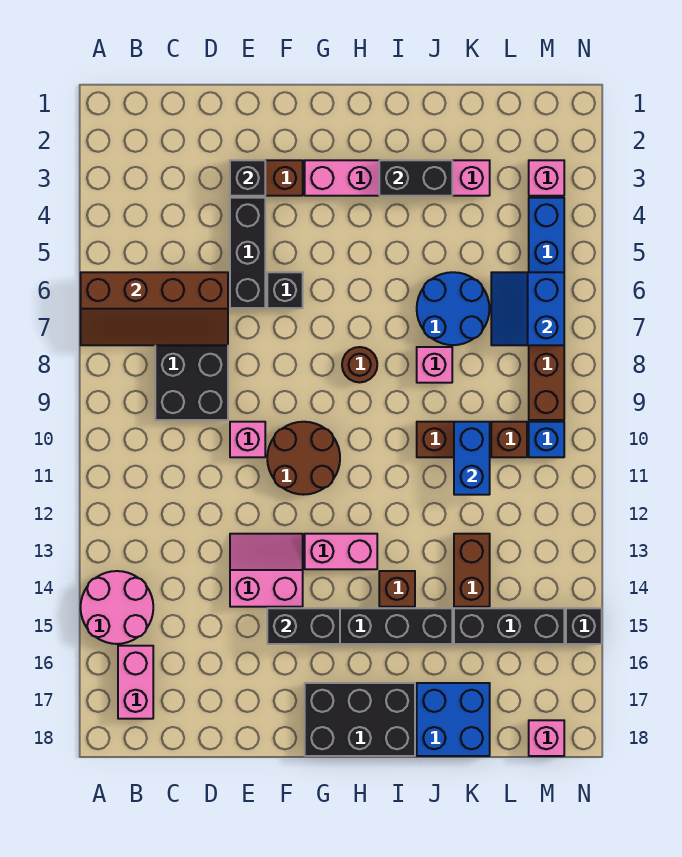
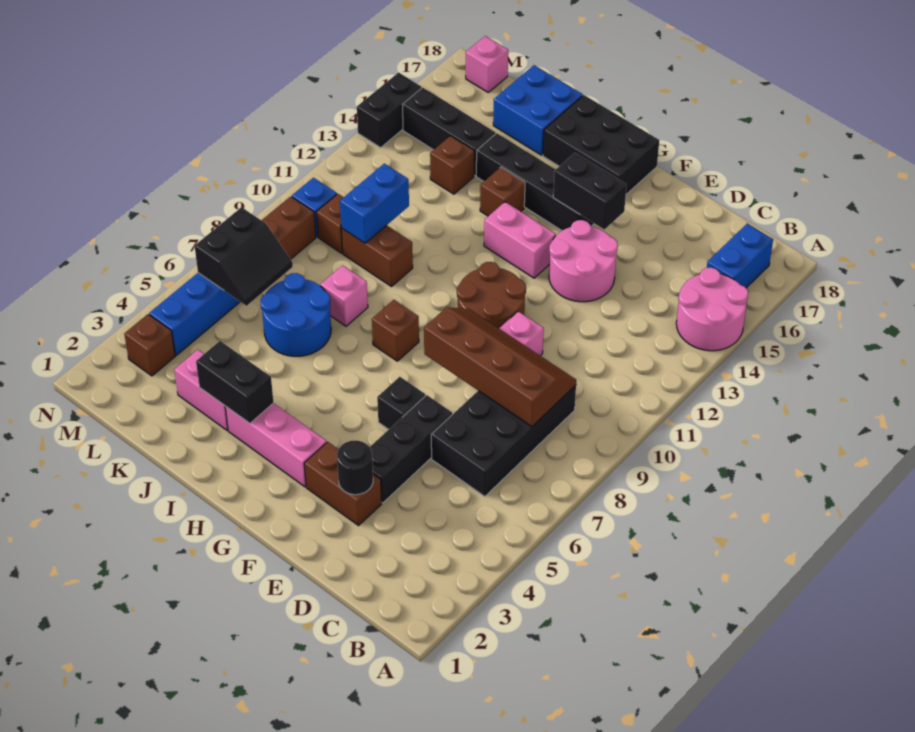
brown slope A6:D7 level 2 top 6 -> brown slope C8:F9 level 2 top 8
pink brick B16:B17 level 1 -> blue brick B16:B17 level 1
black brick E3 level 2 -> black round brick E3 level 2
pink slope E13:F14 level 1 top 14 -> pink round brick E13:F14 level 1
brown round brick H8 level 1 -> brown brick H8 level 1
brown brick K13:K14 level 1 -> brown brick K14 level 1
blue slope L6:M7 level 2 top M -> black slope L6:M7 level 2 top M
pink brick M3 level 1 -> brown brick M3 level 1
black brick N15 level 1 -> black brick N14:N15 level 1

